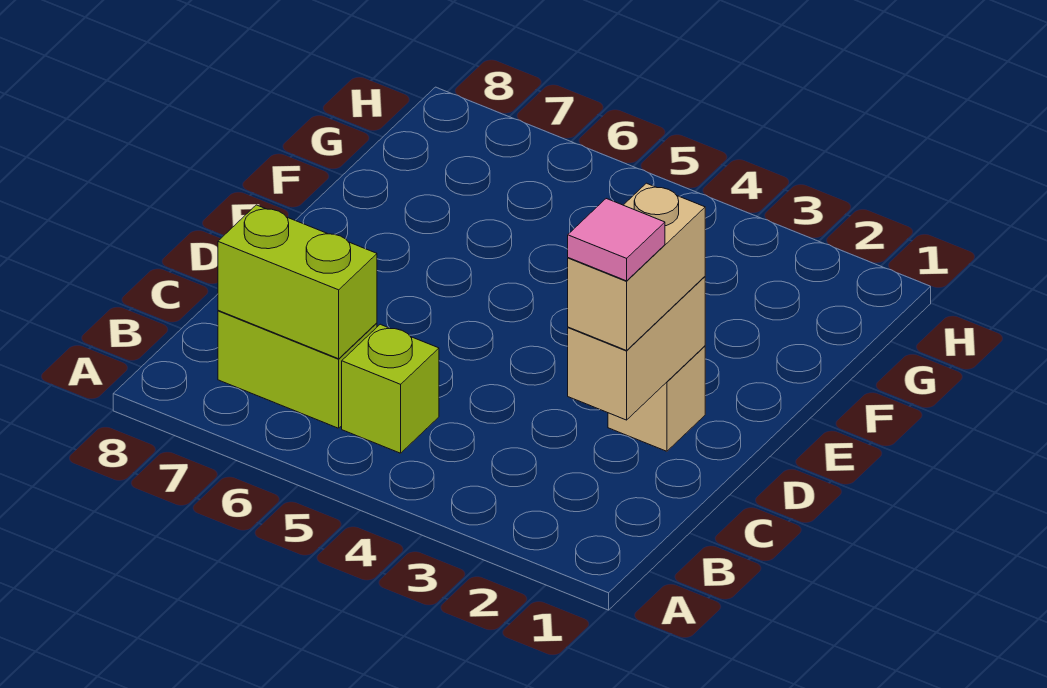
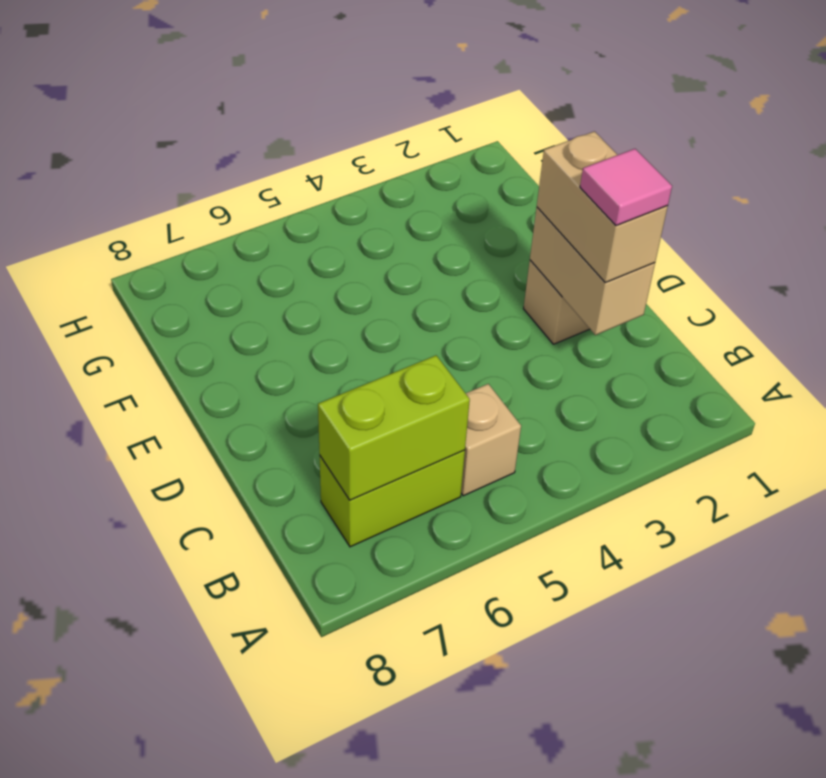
lime brick B5 level 1 -> tan brick B5 level 1

